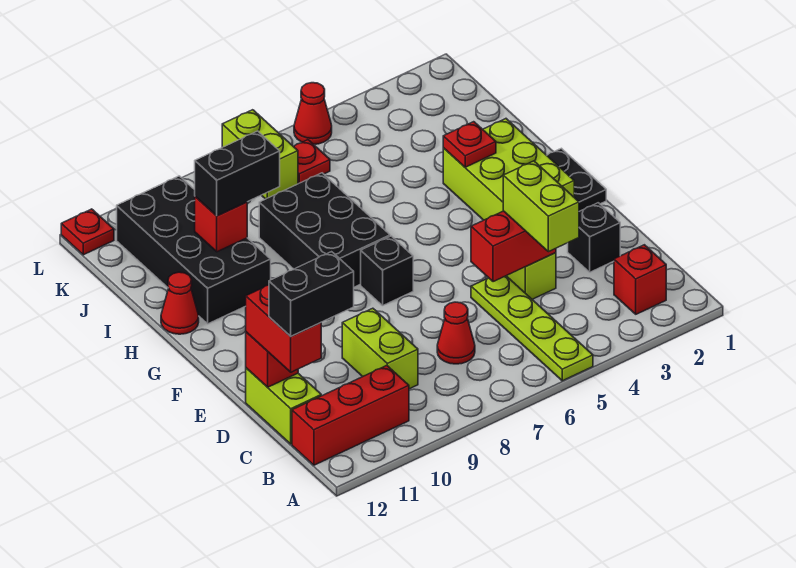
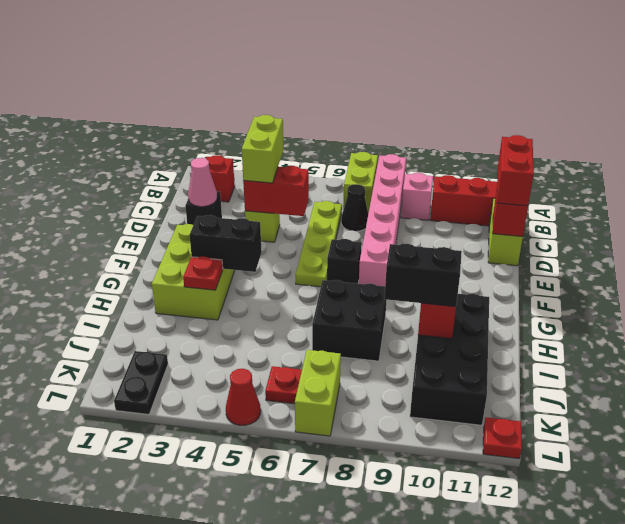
lime plate A5:D5 level 1 -> lime plate C6:F6 level 1
none -> pink brick A8:F8 level 1
none -> pink brick B9 level 1
red cone C7 level 1 -> black cone C7 level 1
lime brick C9:D9 level 1 -> lime brick A7:B7 level 1
black brick C11:C12 level 4 -> black brick G3:G4 level 2
none -> pink cone D2 level 2
black plate F1:G1 level 1 -> black plate K2:L2 level 1
black brick G7:I8 level 1 -> black brick H7:I8 level 1
red cone H12 level 1 -> none

